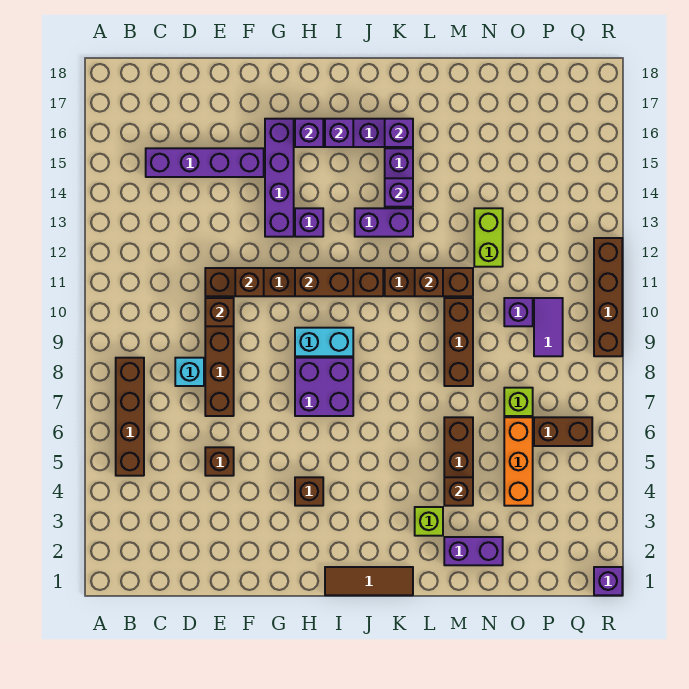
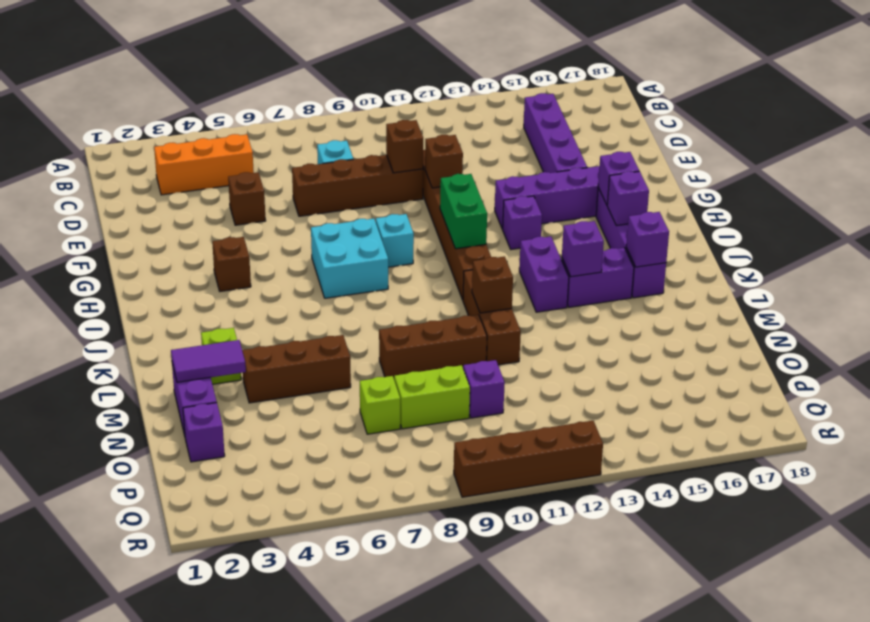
brown brick B5:B8 level 1 -> none
purple brick H7:I8 level 1 -> cyan brick H7:I8 level 1
cyan brick H9:I9 level 1 -> cyan brick H9 level 1
brown brick H11:I11 level 2 -> green brick H11:I11 level 2
brown tile I1:K1 level 1 -> none
brown brick M4 level 2 -> none
lime brick N12:N13 level 1 -> lime brick O8:O9 level 1
orange brick O4:O6 level 1 -> orange brick C3:C5 level 1
brown brick P6:Q6 level 1 -> none
purple tile P9:P10 level 1 -> purple tile M2:M3 level 2
purple brick R1 level 1 -> purple brick O2 level 1

